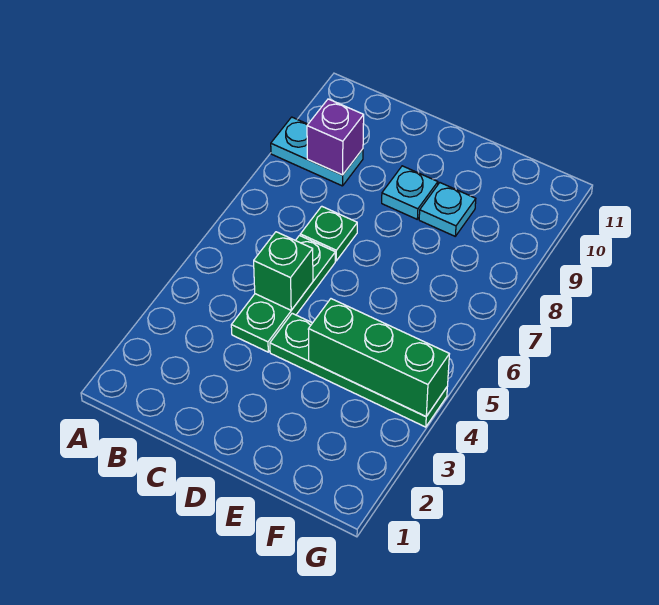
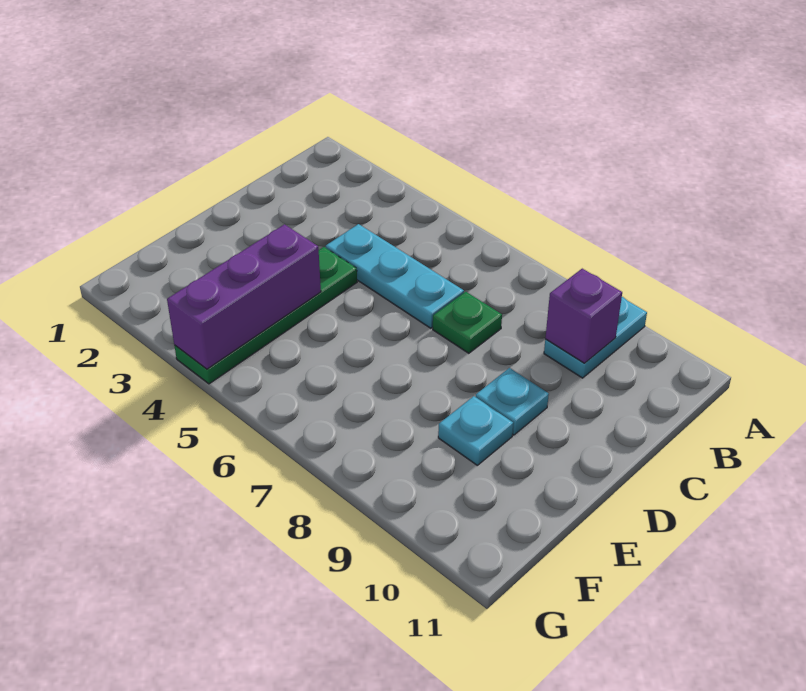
green plate C4:C6 level 1 -> cyan plate C4:C6 level 1
green brick C5 level 2 -> none
green brick E4:G4 level 2 -> purple brick E4:G4 level 2

